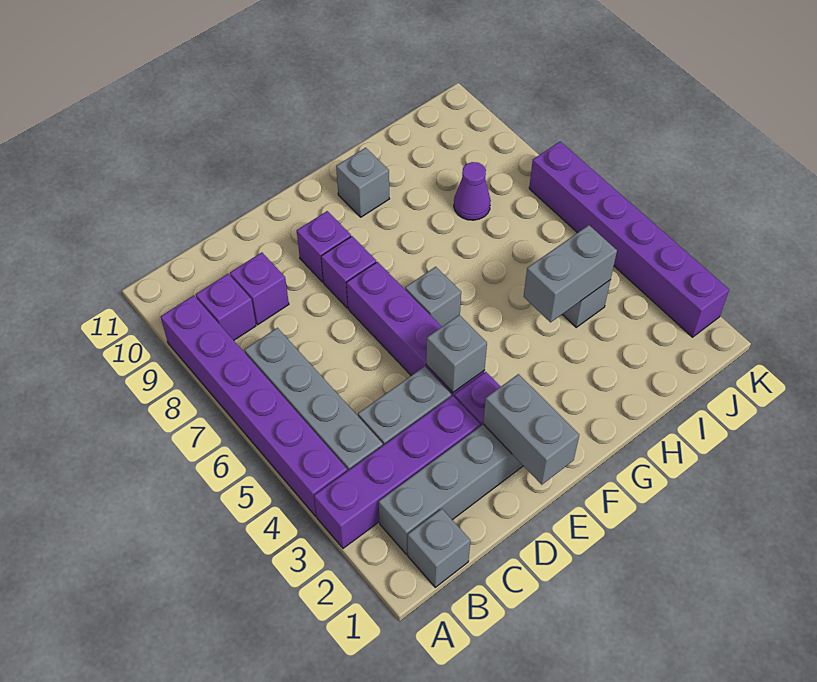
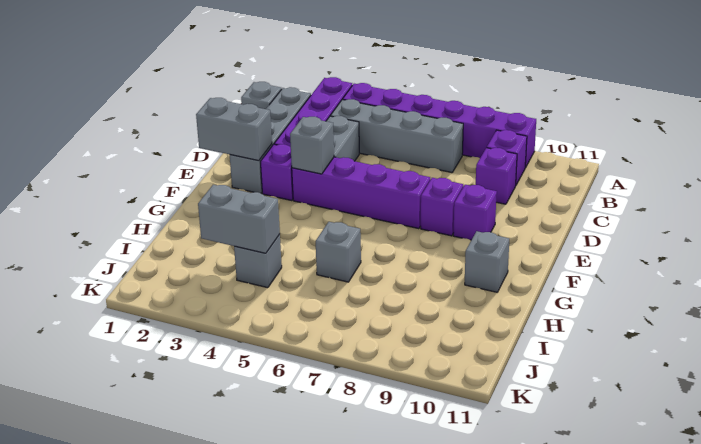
grey brick F6 level 1 -> grey brick H6 level 1
grey brick H4:I4 level 2 -> grey brick I3:I4 level 2
purple cone I8 level 1 -> none
purple brick K2:K7 level 1 -> none

